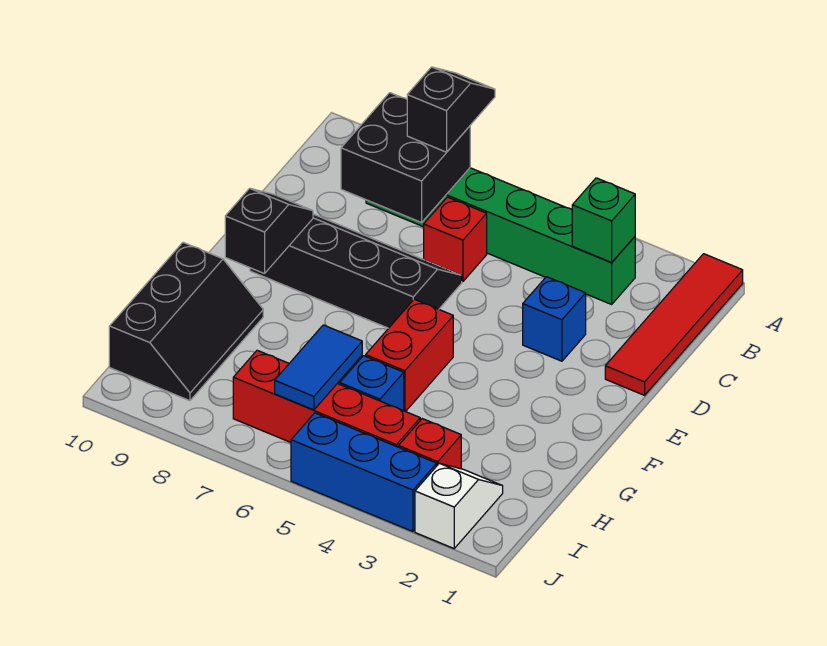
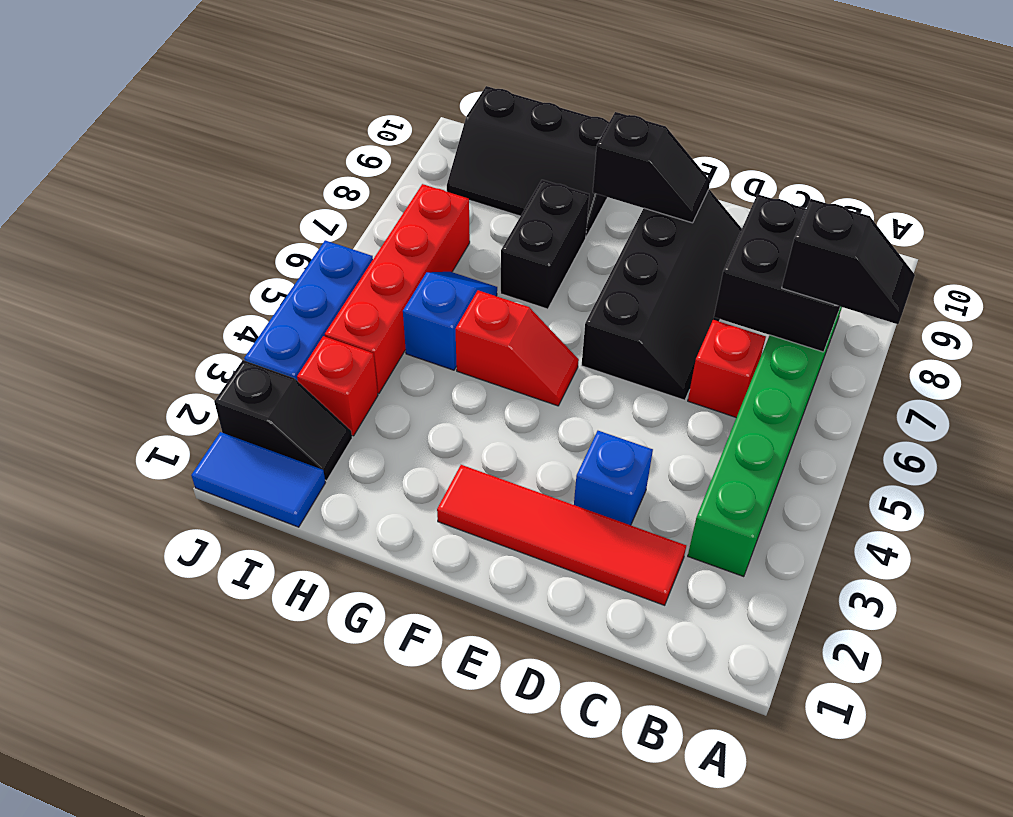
red tile A1:D1 level 1 -> red tile C2:F2 level 1
green brick B3 level 2 -> none
red brick F5:G5 level 1 -> red slope F5:G5 level 1 top G
none -> black brick G7:G8 level 1
blue tile H6:I6 level 2 -> blue tile I1:J1 level 1
white slope I2:J2 level 1 top J -> black slope I2:J2 level 1 top J

